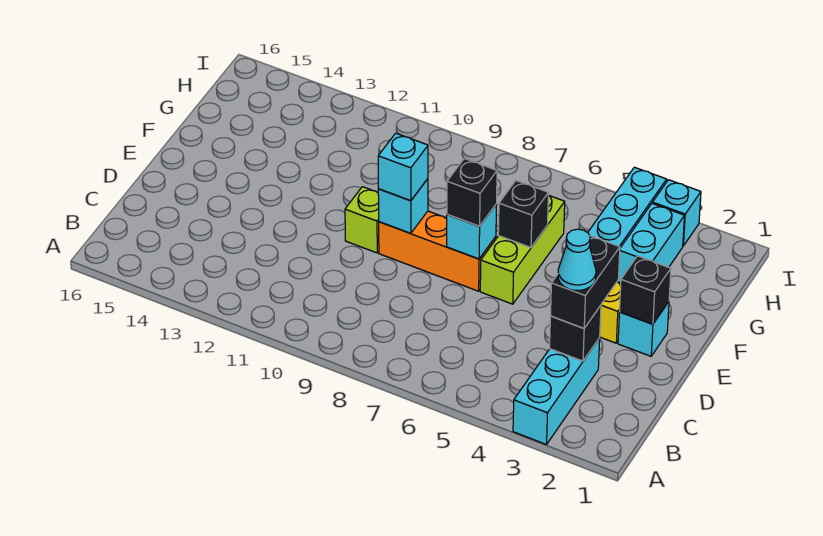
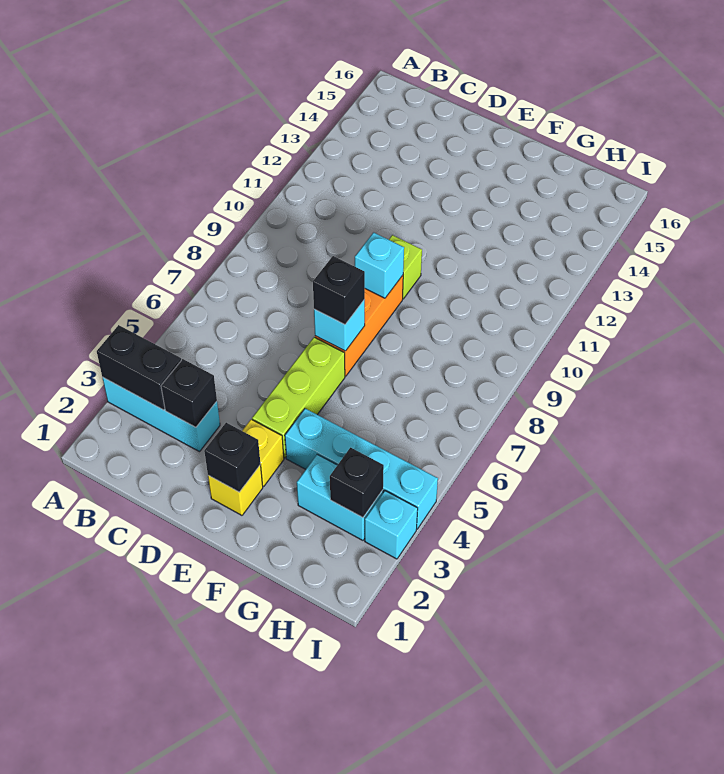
black brick C3:D3 level 3 -> black brick A3:B3 level 2
cyan cone C3 level 4 -> none
cyan brick E2 level 1 -> yellow brick E2 level 1
lime brick E6:G6 level 1 -> lime brick E4:E6 level 1
cyan brick E9 level 3 -> none
black brick F6 level 2 -> black brick H3 level 2

